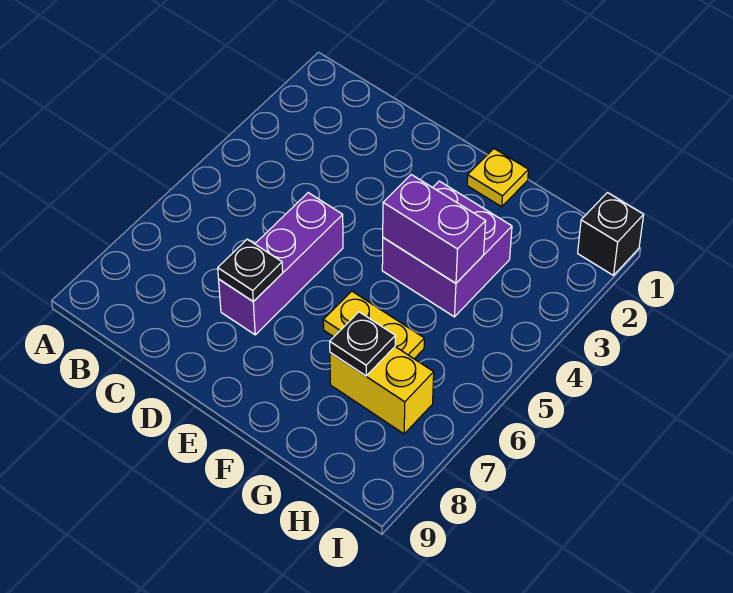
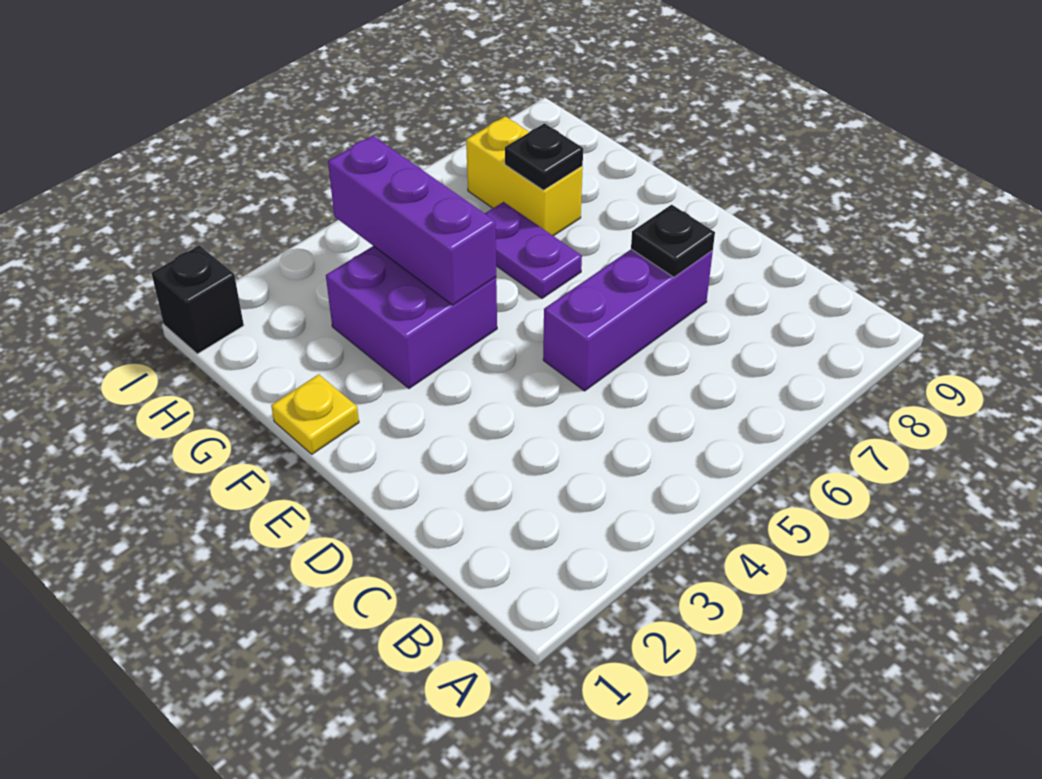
purple brick F4:G4 level 2 -> purple brick F4:H4 level 2
yellow plate F6:G6 level 1 -> purple plate F6:G6 level 1

